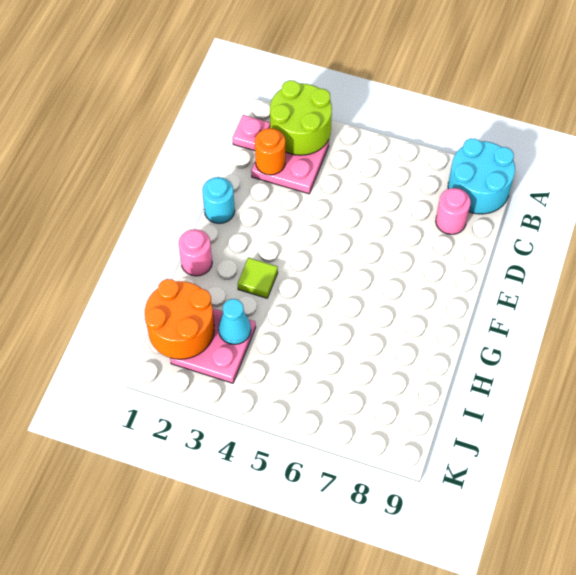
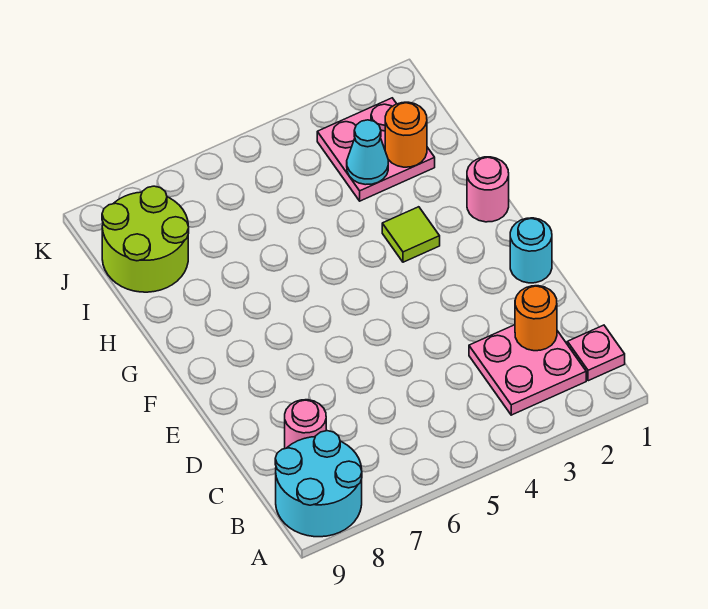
lime round brick A2:B3 level 2 -> lime round brick I8:J9 level 1
orange round brick I1:J2 level 2 -> orange round brick I2 level 2

